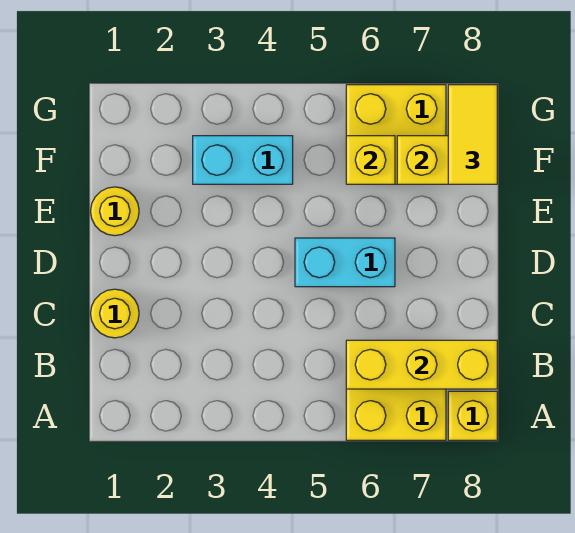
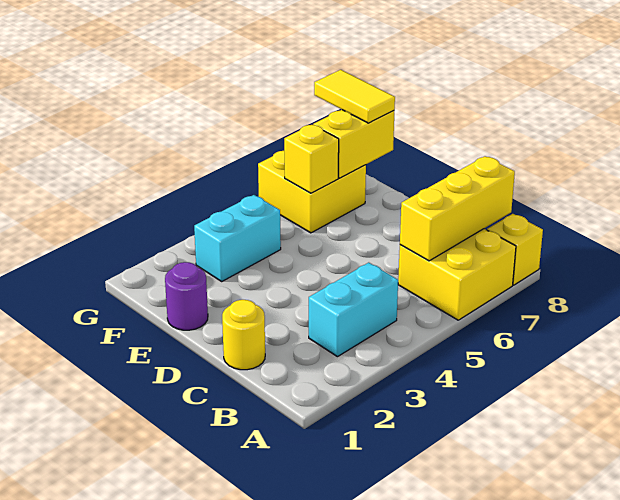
cyan brick D5:D6 level 1 -> cyan brick B3:B4 level 1
yellow round brick E1 level 1 -> purple round brick E1 level 1

